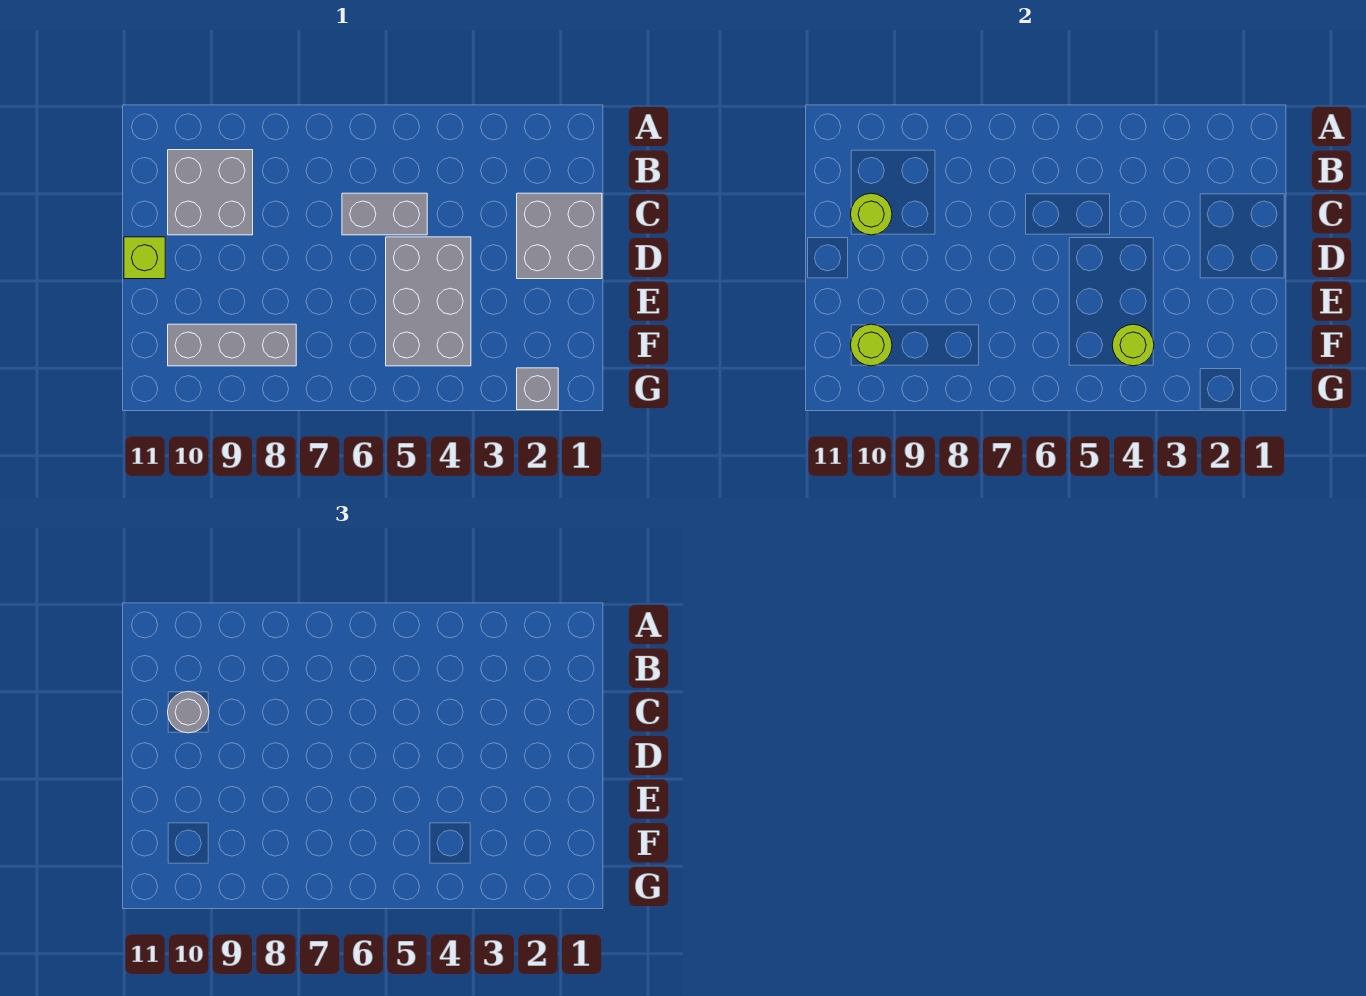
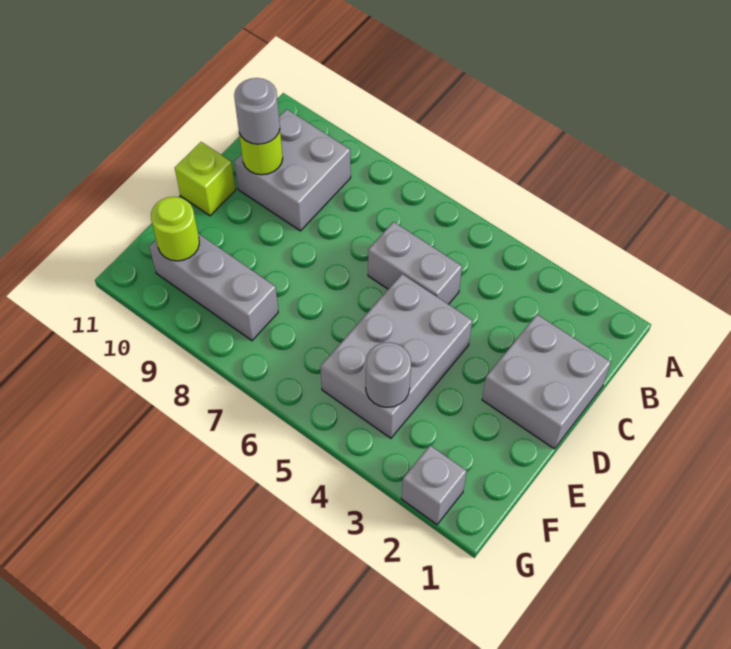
lime round brick F4 level 2 -> grey round brick F4 level 2

